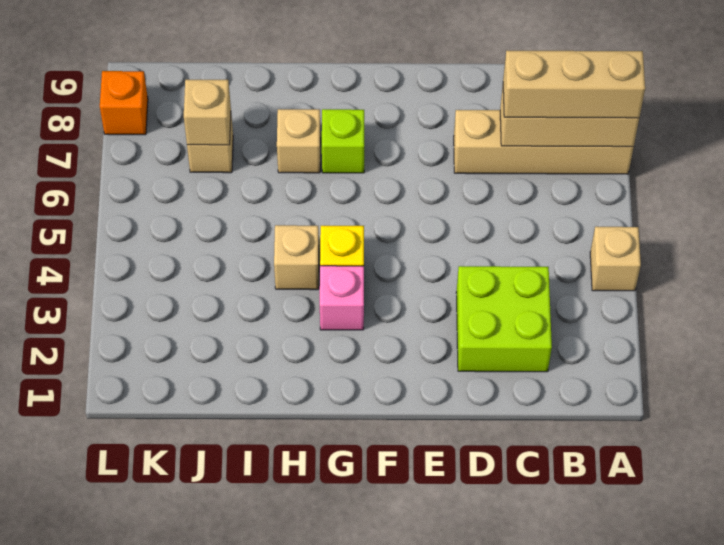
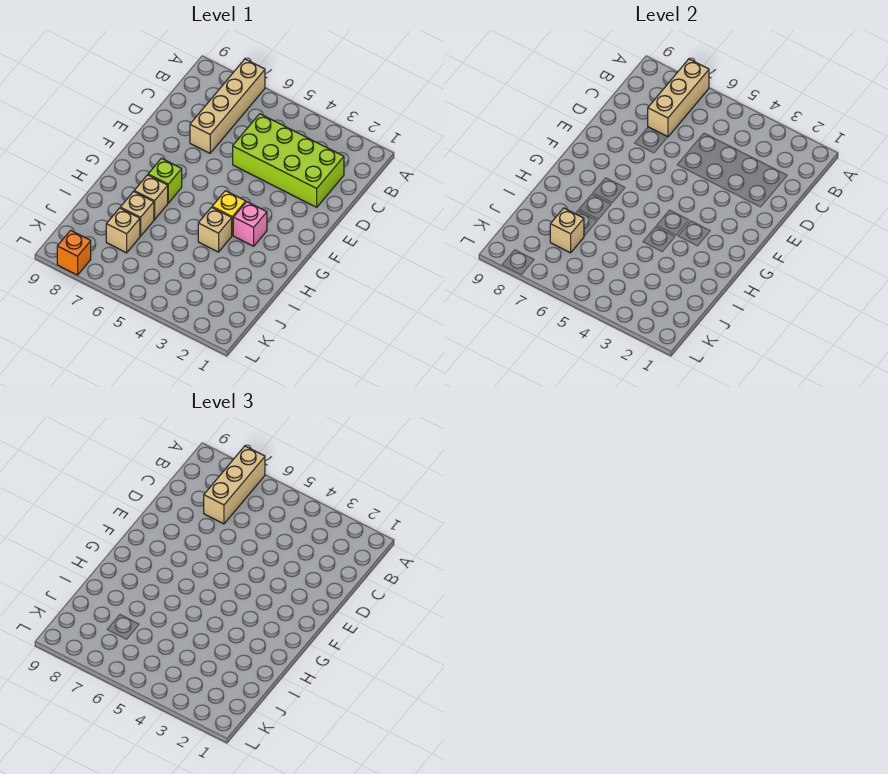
tan brick A4 level 1 -> tan brick I7 level 1
lime brick C2:D3 level 1 -> lime brick C2:D5 level 1

